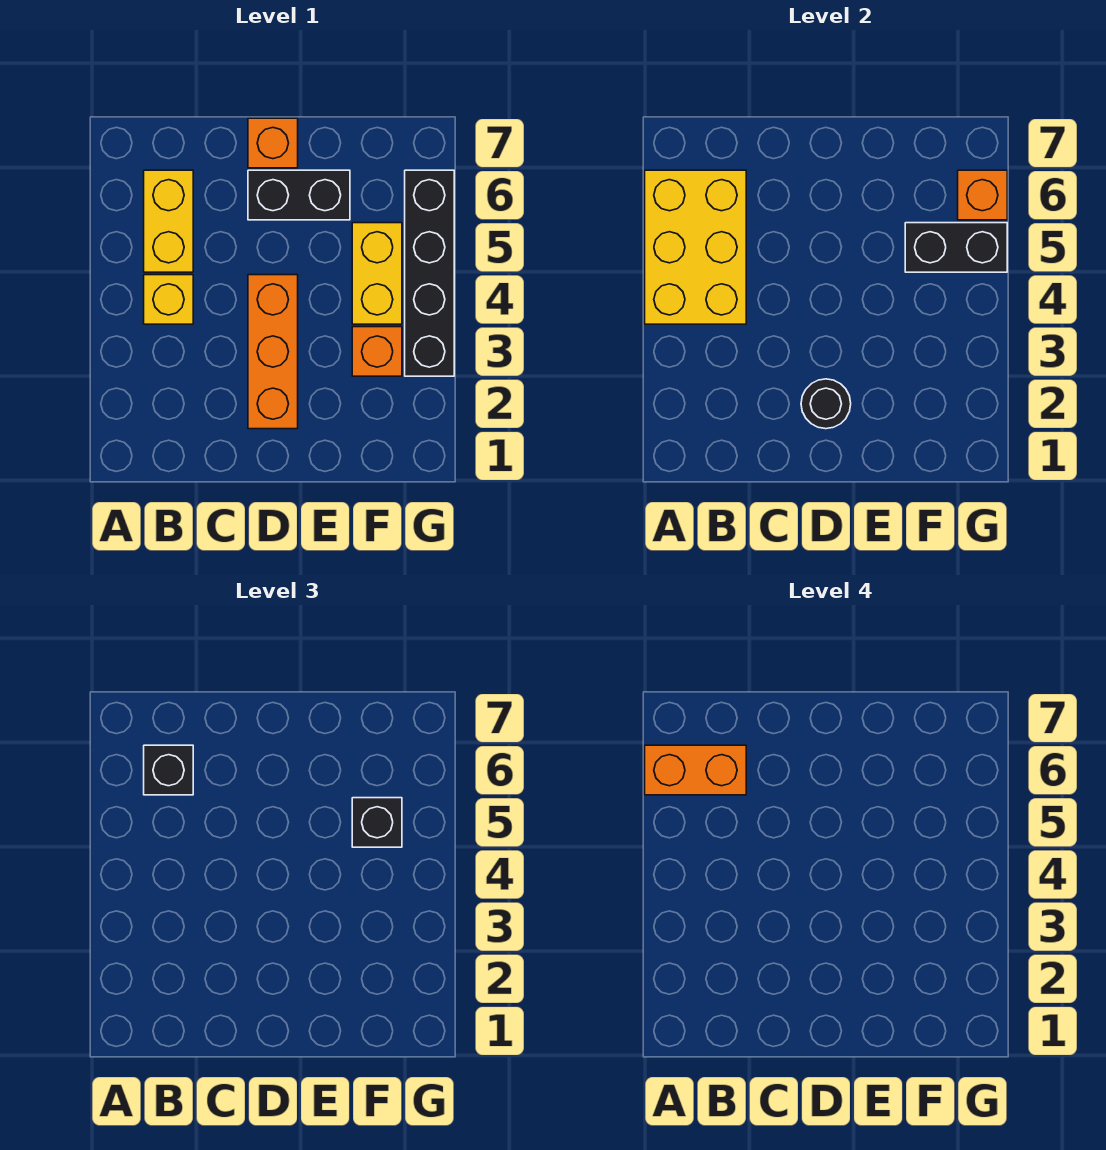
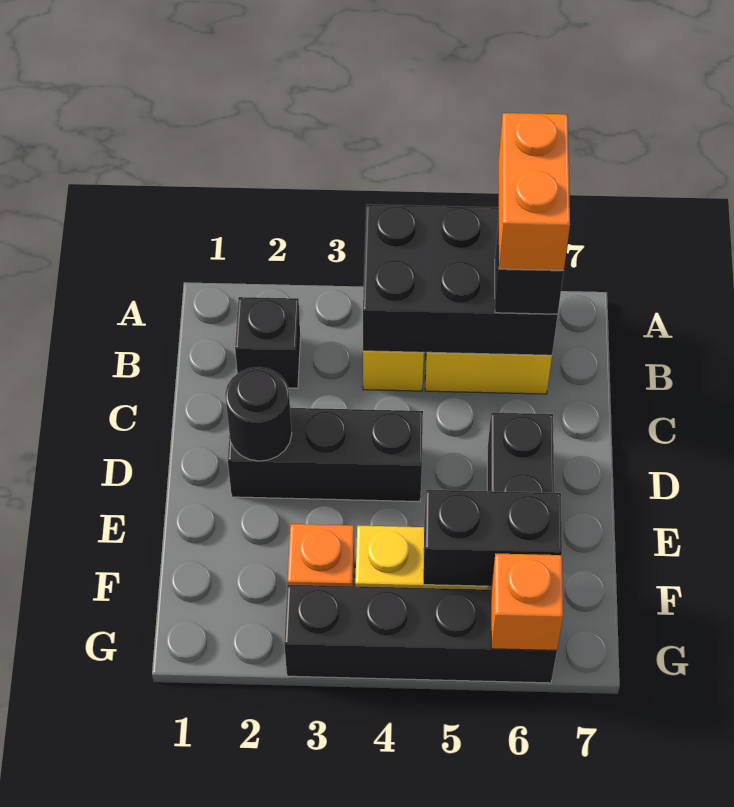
yellow brick A4:B6 level 2 -> black brick A4:B6 level 2
orange brick D2:D4 level 1 -> black brick D2:D4 level 1
orange brick D7 level 1 -> none
black brick F5:G5 level 2 -> black brick F5:F6 level 2
black brick F5 level 3 -> black brick B2 level 1

